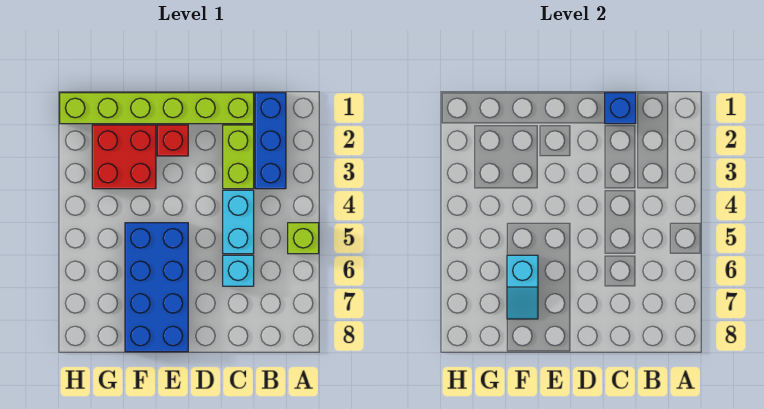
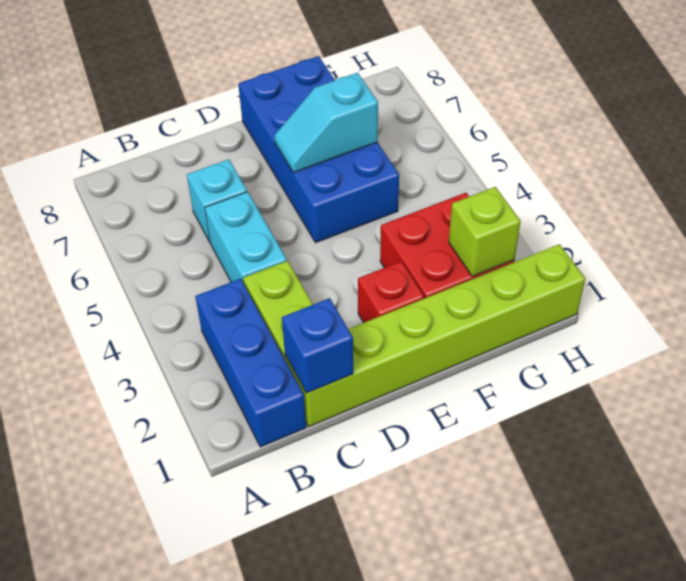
lime brick A5 level 1 -> lime brick G2 level 2
cyan slope F6:F7 level 2 top 6 -> cyan slope E6:F6 level 2 top F

